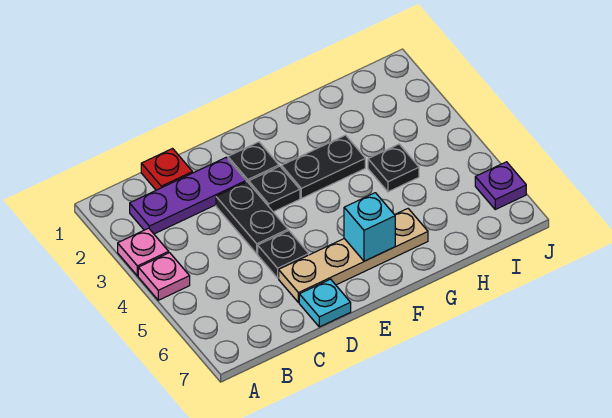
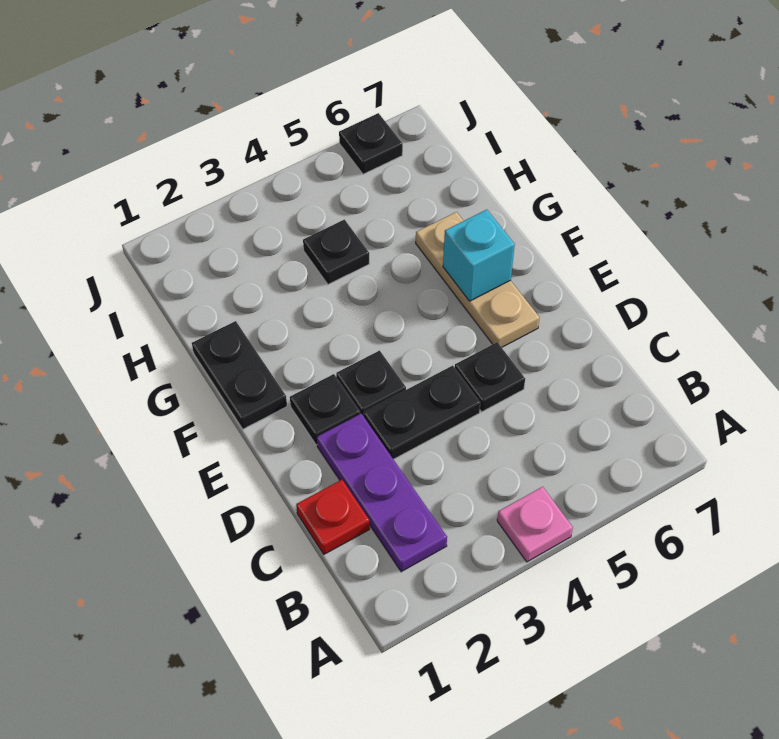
pink plate A3 level 1 -> none
tan plate D6:G6 level 1 -> tan plate E6:G6 level 1
cyan plate D7 level 1 -> none
black plate F3:G3 level 1 -> black plate F1:G1 level 1
purple plate J6 level 1 -> black plate J6 level 1

